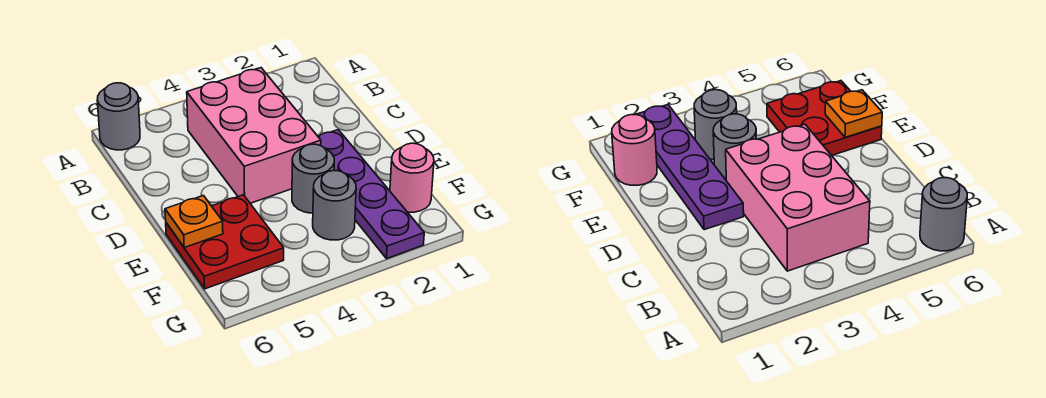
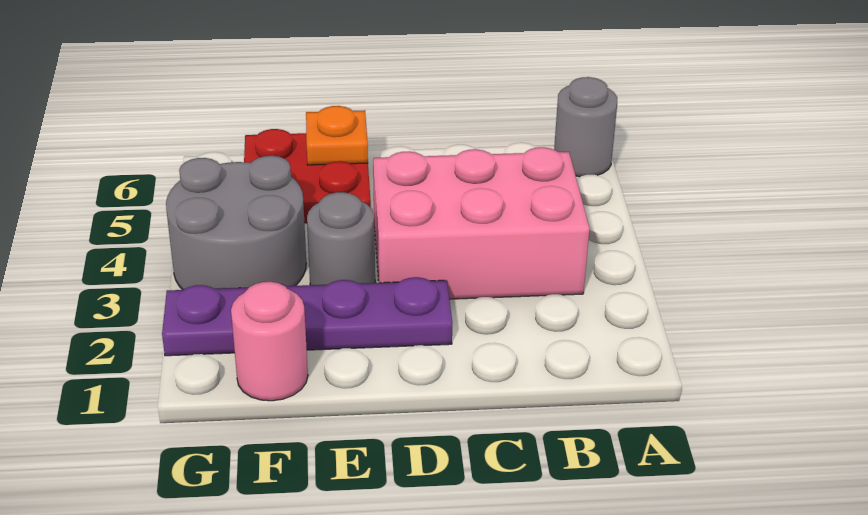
grey round brick F3 level 1 -> grey round brick F3:G4 level 1

